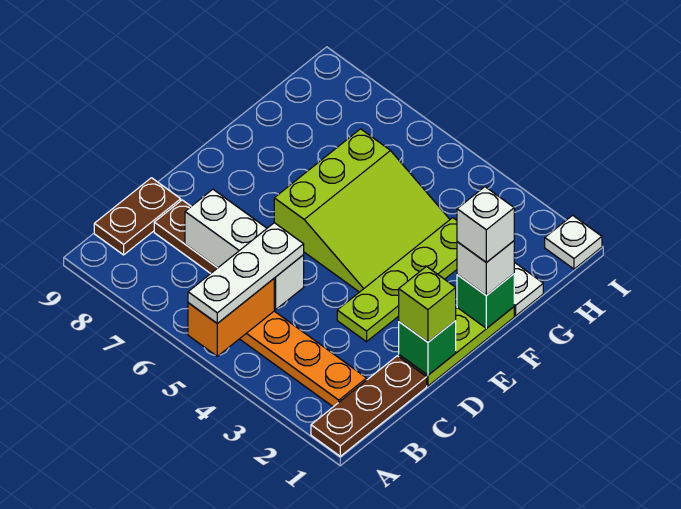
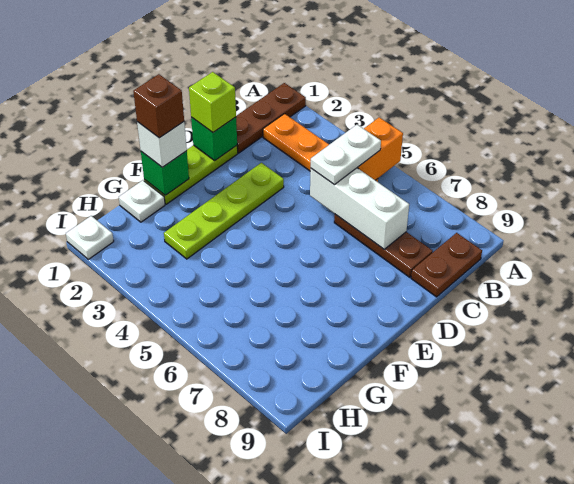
white plate A5:C5 level 3 -> white plate B5:C5 level 3
lime slope E4:G6 level 1 top 6 -> none
white brick F1 level 4 -> brown brick F1 level 4

